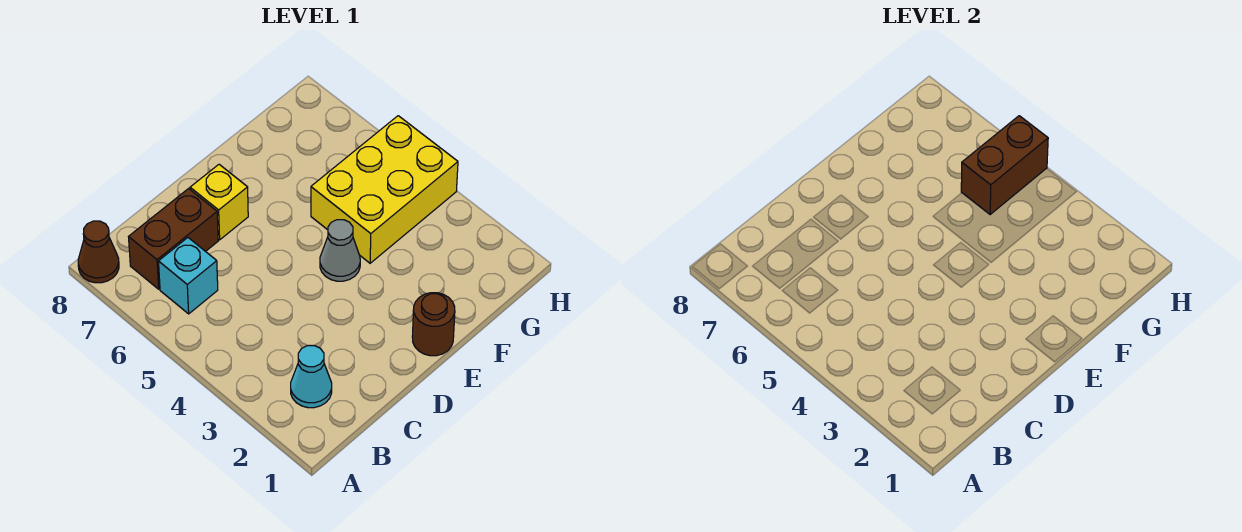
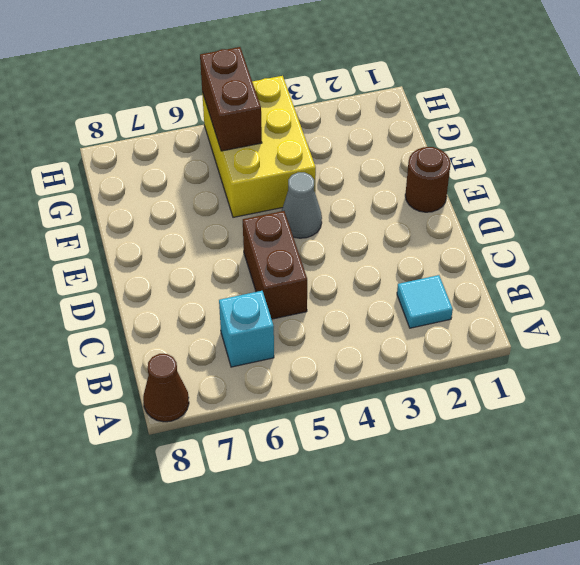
cyan cone B2 level 1 -> cyan tile B2 level 1
brown brick B7:C7 level 1 -> brown brick C5:D5 level 1
yellow brick D7 level 1 -> none

